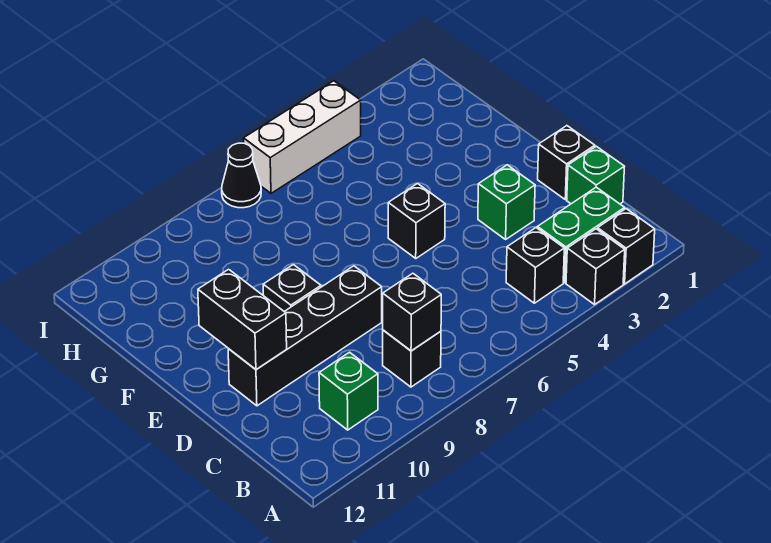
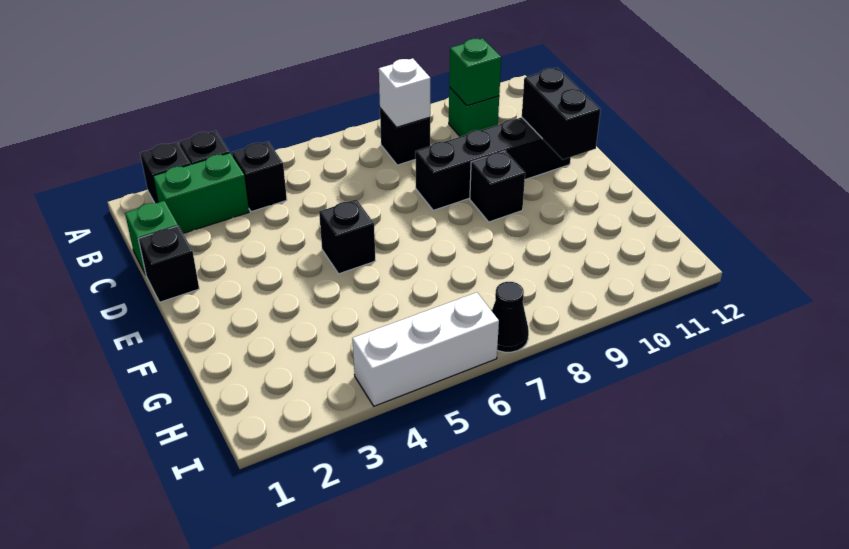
black brick B8 level 2 -> white brick B8 level 2
green brick D3 level 1 -> green brick B10 level 2

